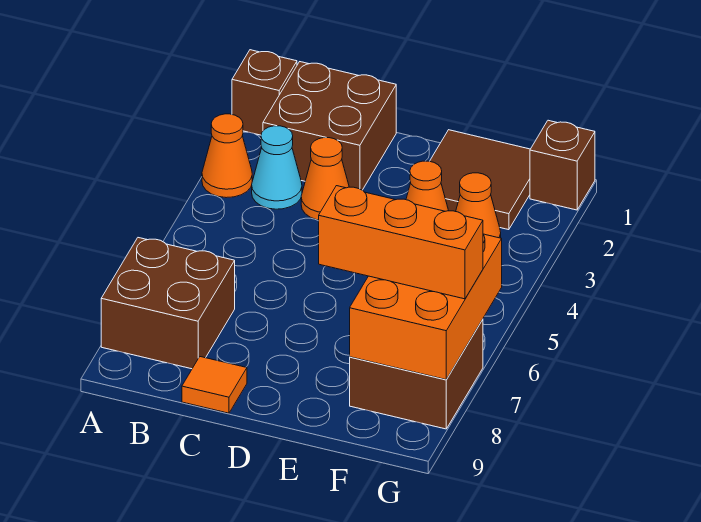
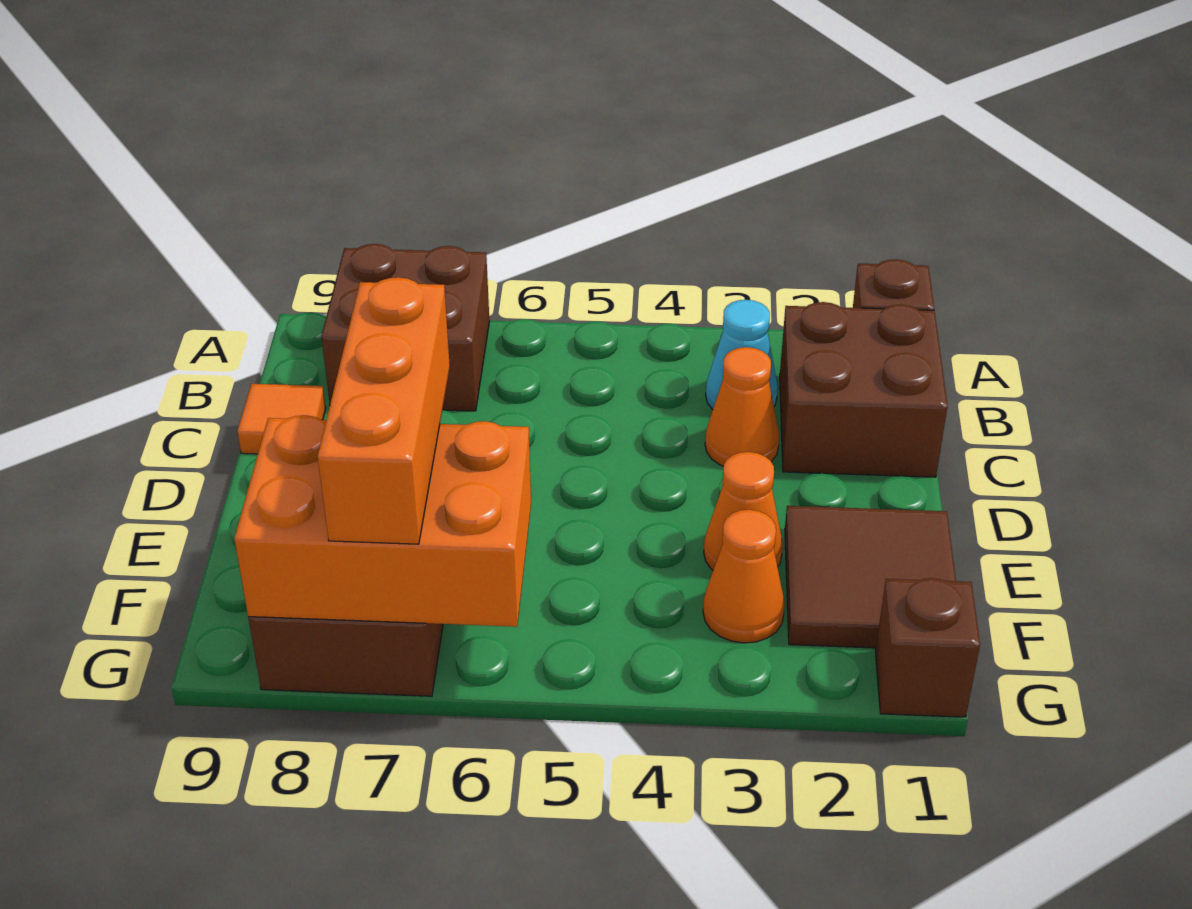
orange cone A3 level 1 -> none

